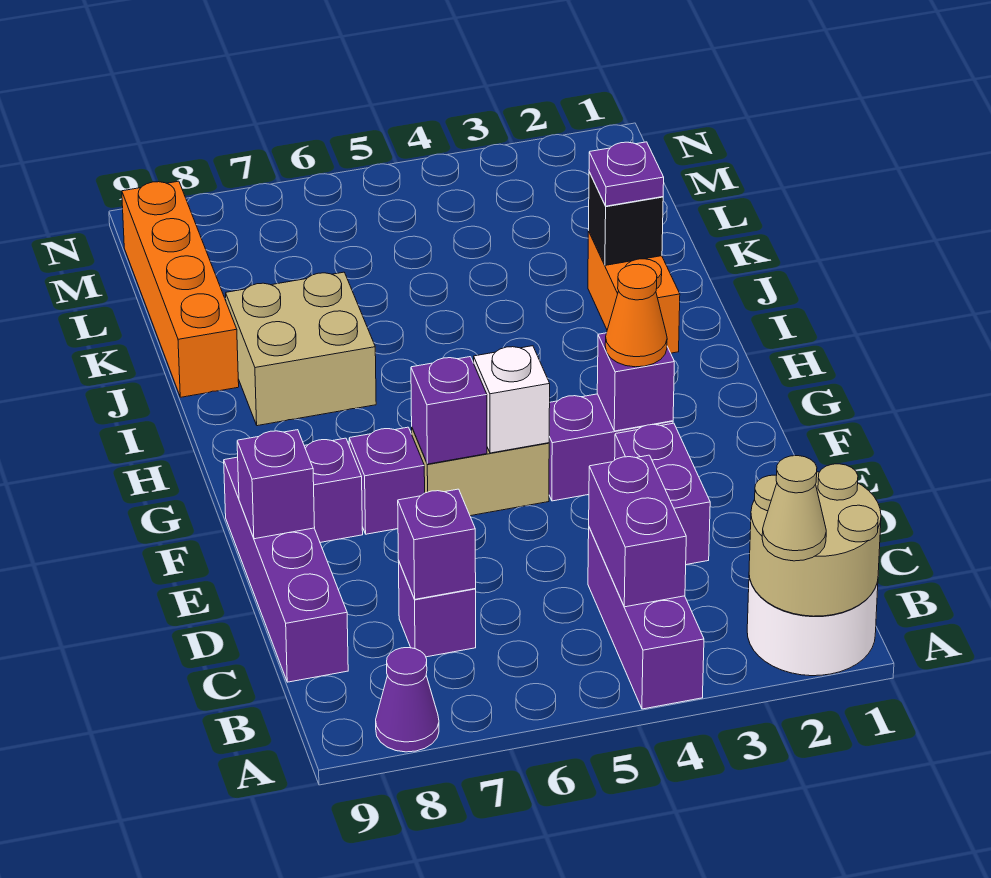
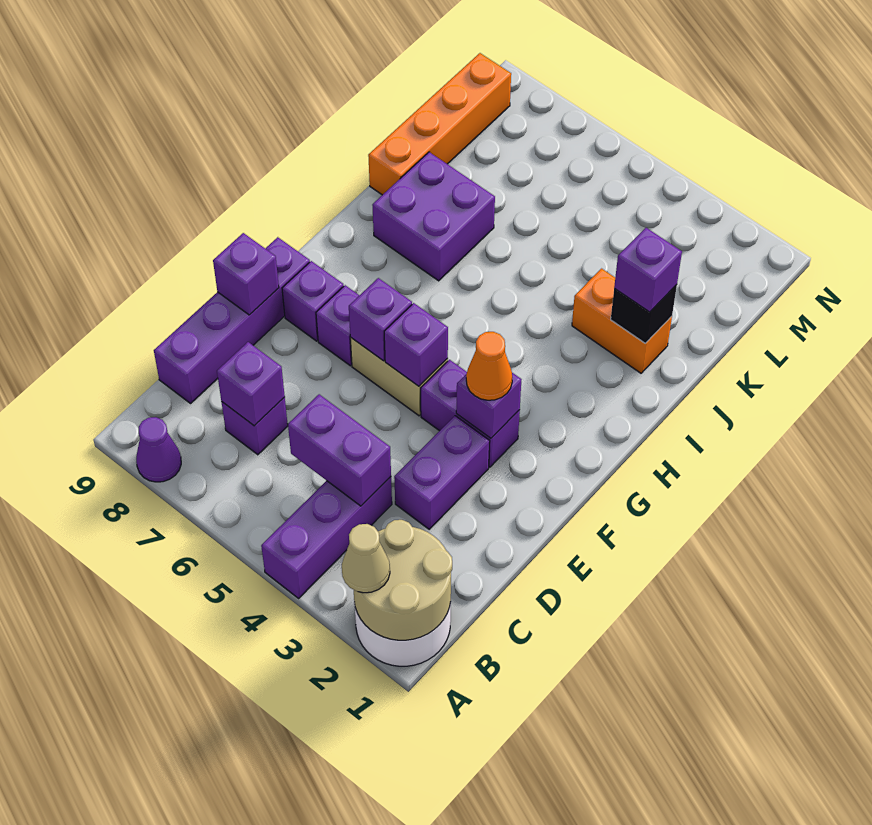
purple brick B4:C4 level 2 -> purple brick C4:C5 level 2
white brick F5 level 2 -> purple brick F5 level 2
orange brick I2:J2 level 1 -> orange brick J2:J3 level 1
tan brick I7:J8 level 1 -> purple brick I7:J8 level 1
purple plate J2 level 3 -> purple brick J2 level 3

